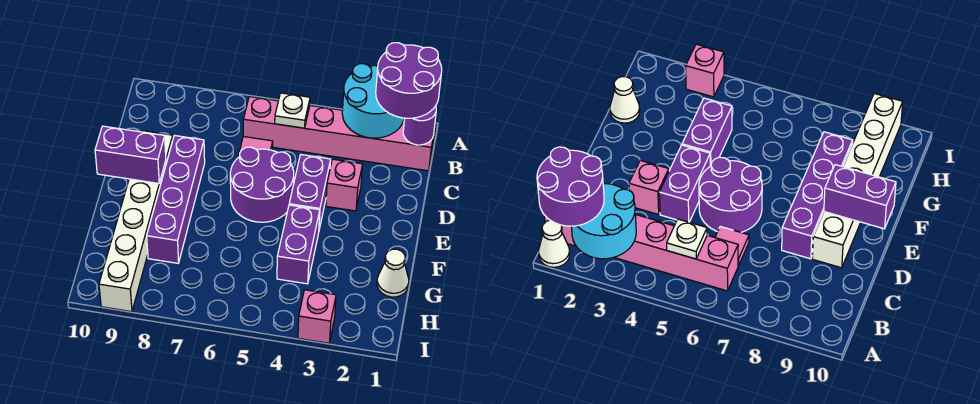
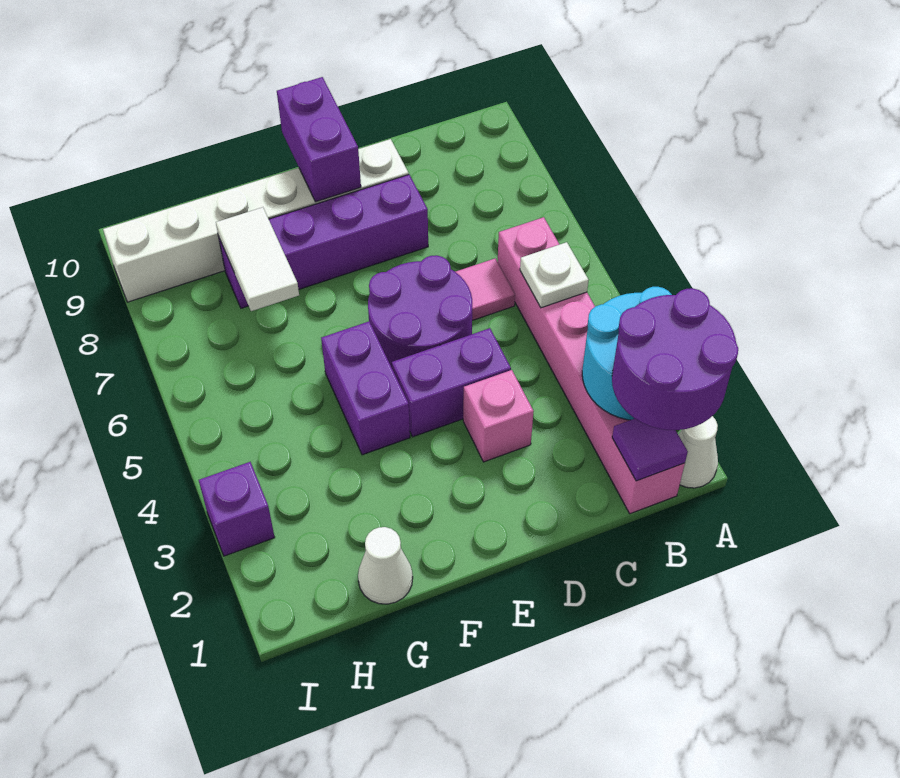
purple round brick B1 level 2 -> purple tile B1 level 2
purple brick F4:G4 level 1 -> purple brick F4:F5 level 1
none -> white tile G7:G8 level 2
pink brick I3 level 1 -> purple brick I3 level 1

